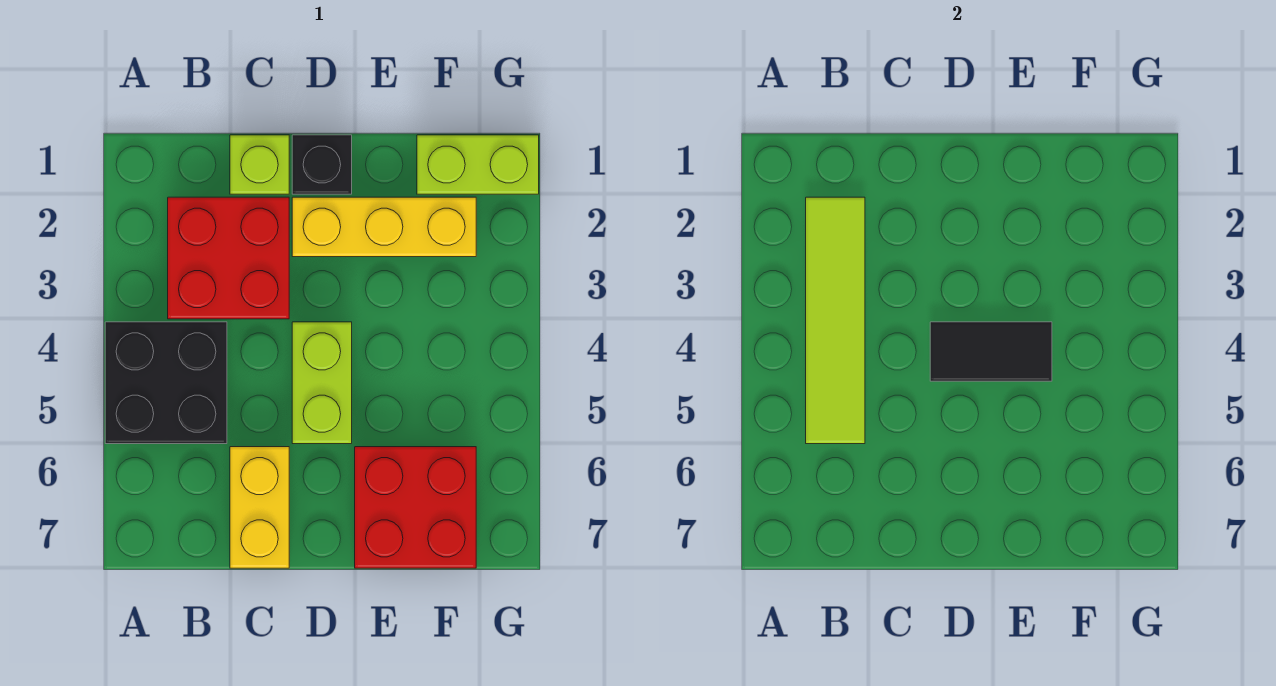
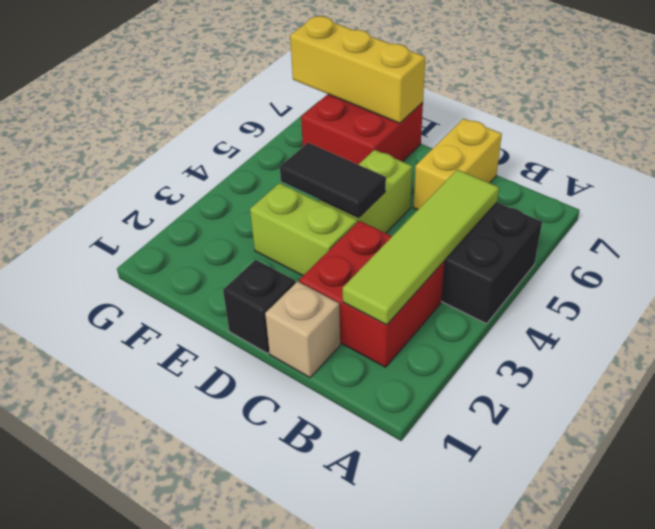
lime brick C1 level 1 -> tan brick C1 level 1
yellow brick D2:F2 level 1 -> yellow brick E7:G7 level 2
lime brick F1:G1 level 1 -> lime brick D3:E3 level 1

